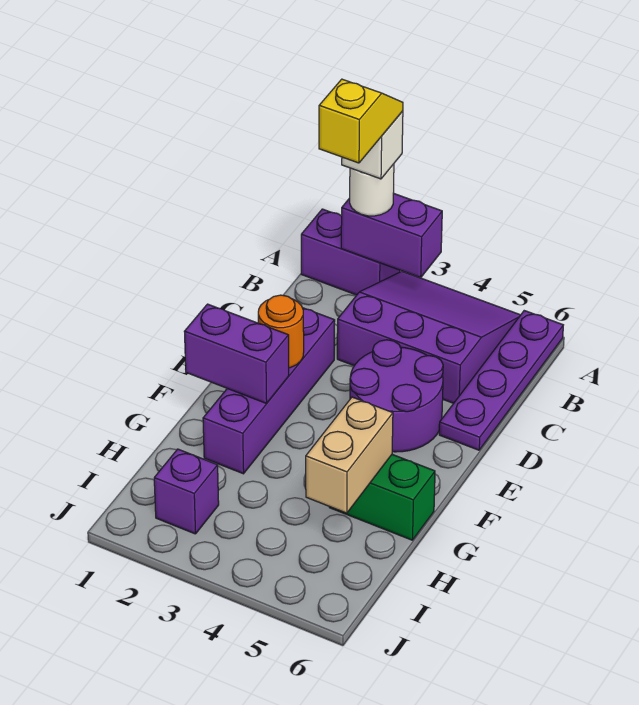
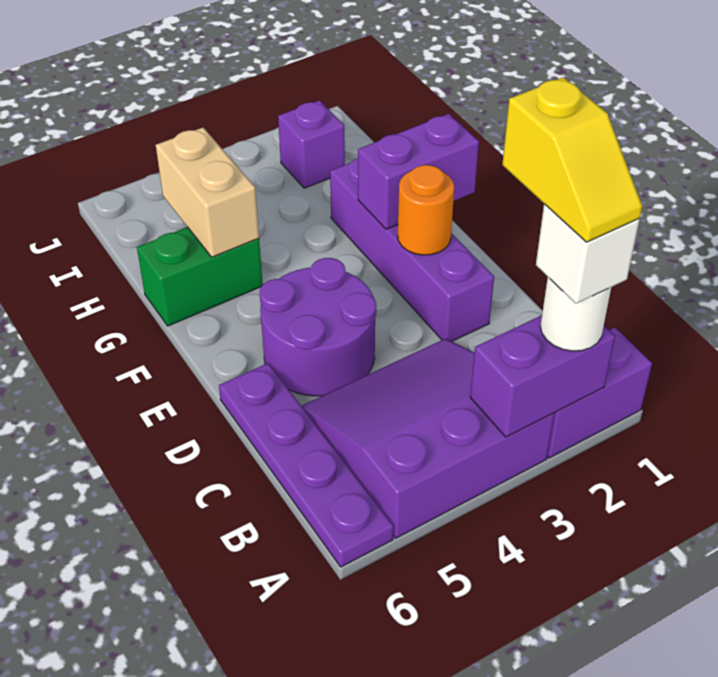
purple slope A3:C5 level 1 top C -> purple slope A3:C5 level 1 top A

